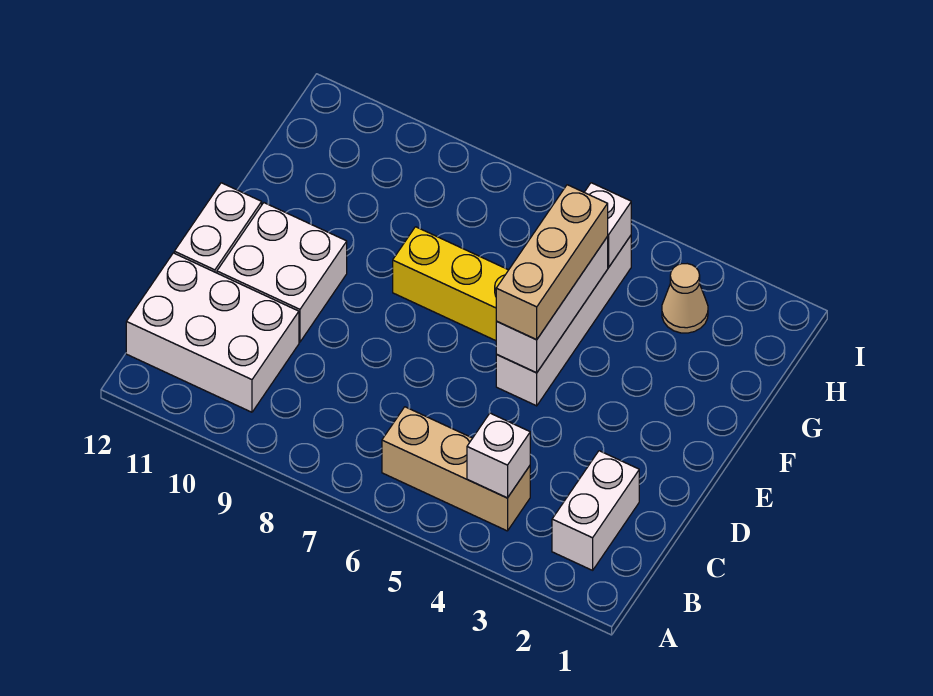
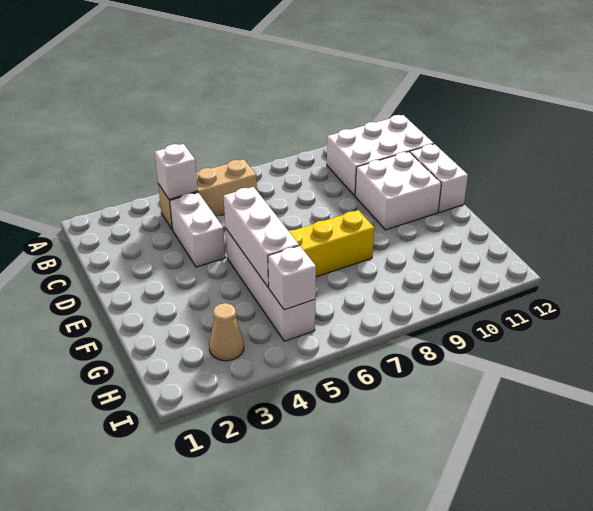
white brick B2:C2 level 1 -> white brick C4:D4 level 1
tan brick E5:G5 level 3 -> none

